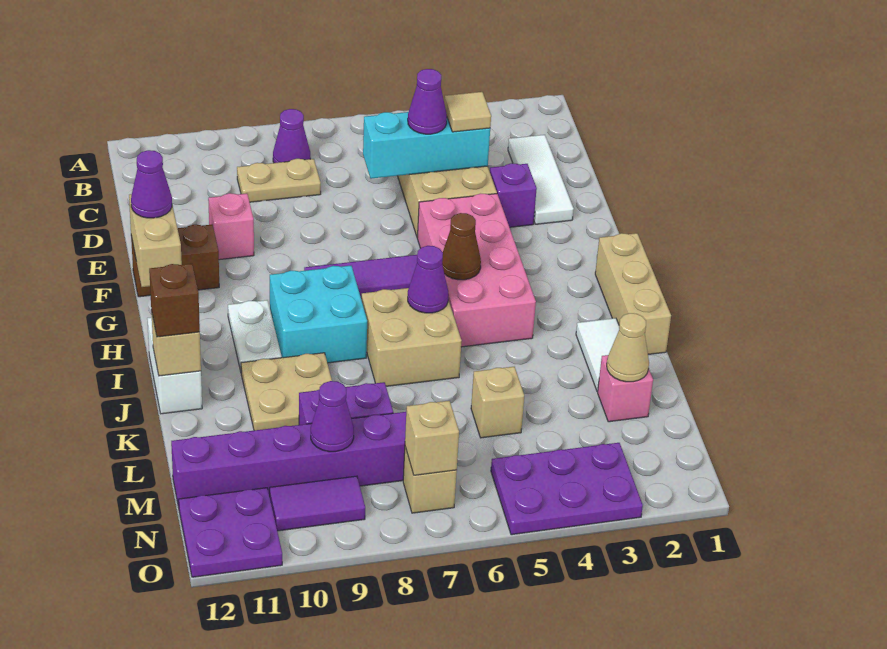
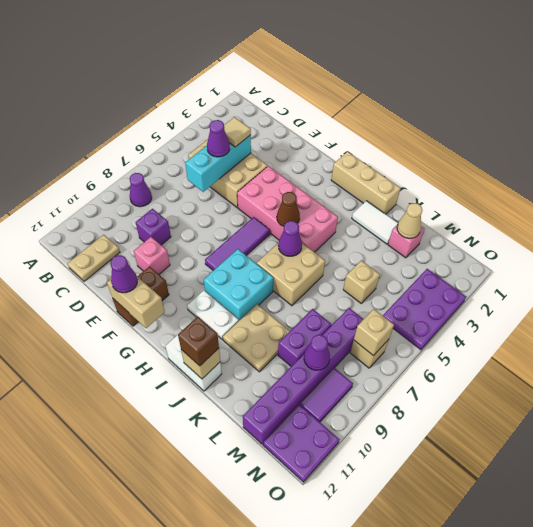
white tile C2:E2 level 1 -> none
tan plate C8:C9 level 1 -> tan plate C11:C12 level 1
purple brick E3 level 1 -> purple brick D9 level 1

